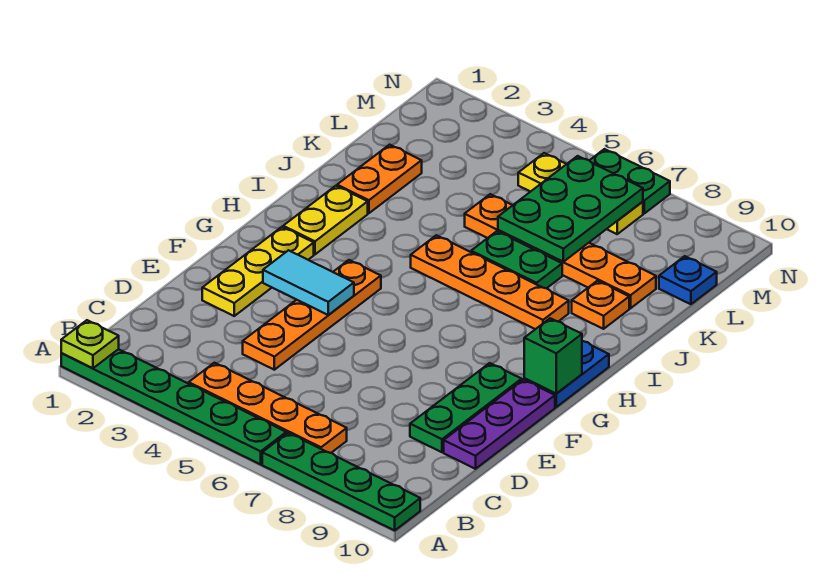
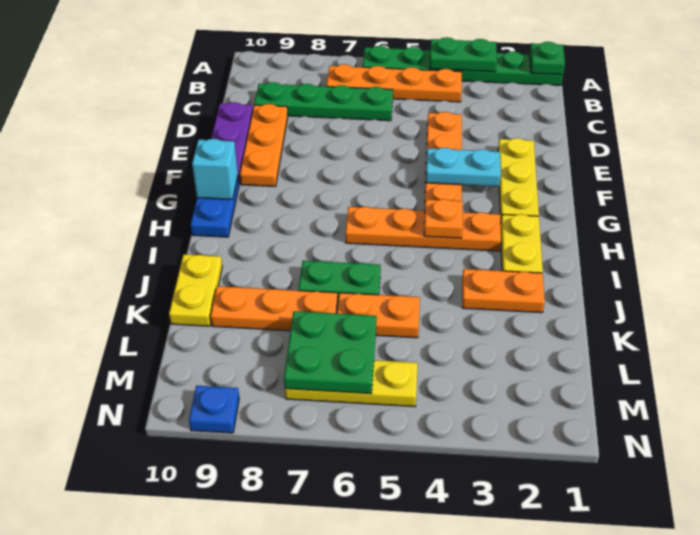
lime plate A1 level 2 -> green plate A1 level 2
green plate A7:A10 level 1 -> green plate C6:C9 level 1
green plate D9:F9 level 1 -> orange plate D9:F9 level 1
cyan tile F3:F4 level 2 -> cyan plate F3:F4 level 2
green brick G10 level 2 -> cyan brick G10 level 2
orange plate I5:I8 level 1 -> orange plate H3:H6 level 1
orange plate J2:K2 level 1 -> orange plate J2:J3 level 1
orange plate J9 level 1 -> orange plate H4 level 2
none -> yellow plate J10:K10 level 1
green plate K6:M7 level 2 -> green plate L6:M7 level 2
blue plate L10 level 1 -> blue plate N9 level 1
green plate N6:N7 level 1 -> green plate A3:A4 level 2

